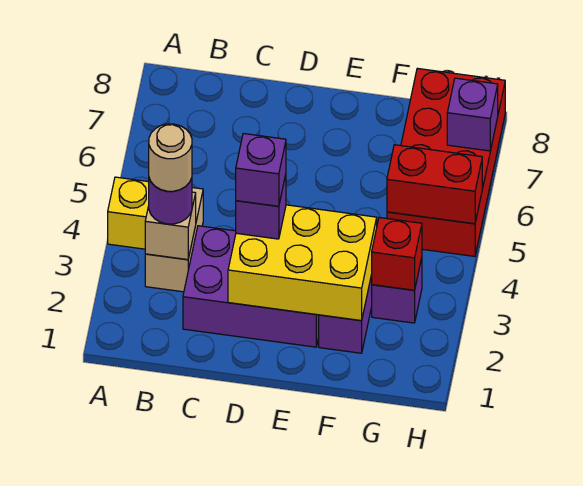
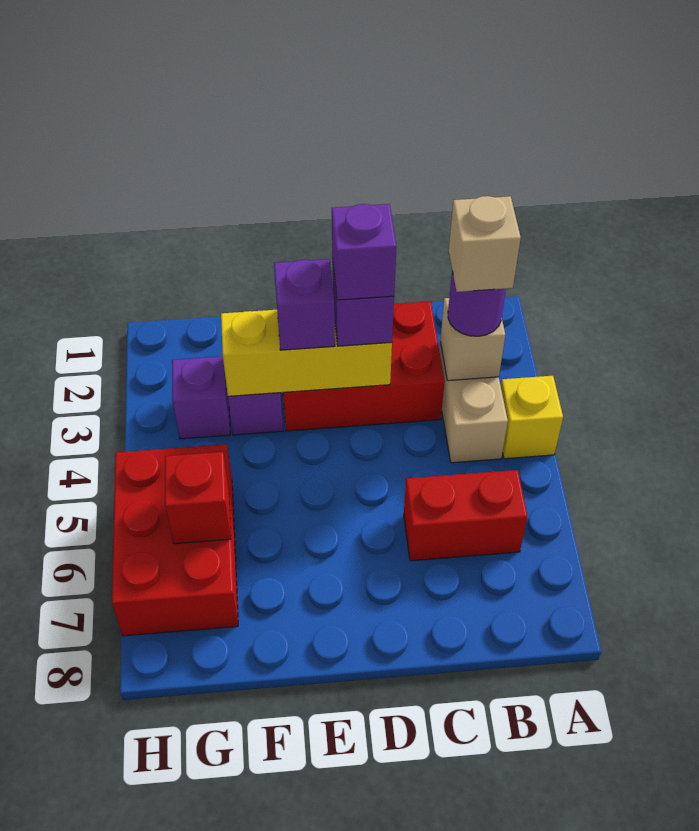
tan round brick B3 level 4 -> tan brick B3 level 4
purple brick C2:E3 level 1 -> red brick C2:E3 level 1
yellow brick D2:F3 level 2 -> yellow brick D3:F3 level 2
red brick G3 level 2 -> red brick G6 level 2
red brick G5:H8 level 1 -> red brick G5:H7 level 1
red brick G5:H5 level 2 -> red brick B6:C6 level 1
purple brick H7 level 2 -> purple brick E3 level 3

